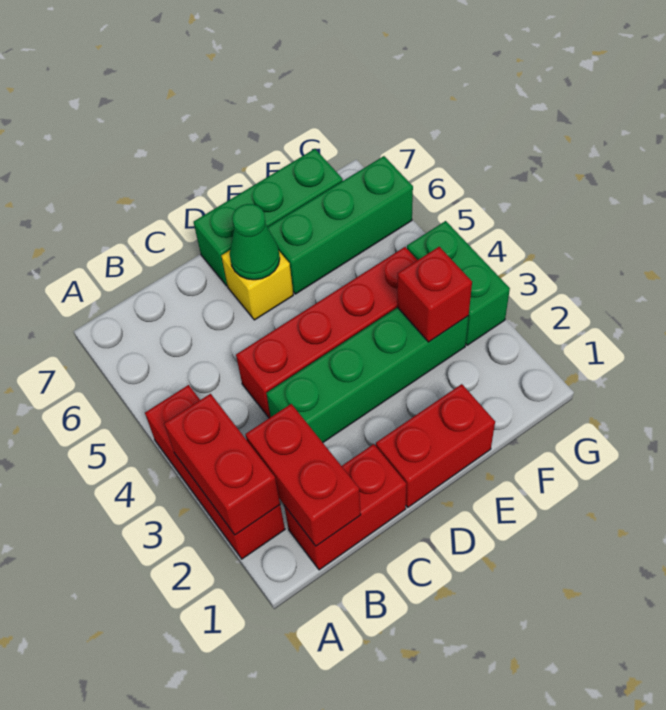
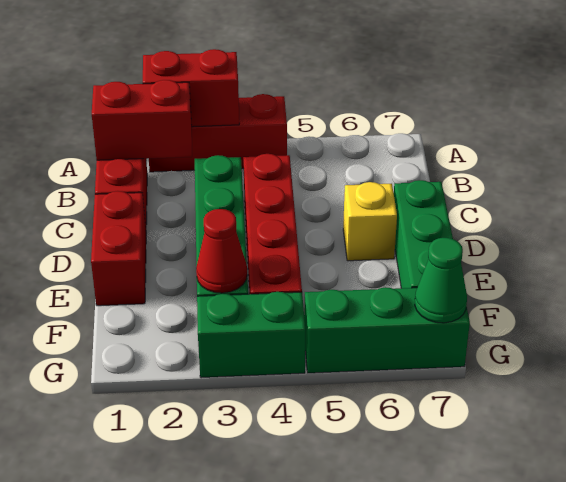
green cone D6 level 2 -> green cone G7 level 2
green brick E6:G6 level 1 -> green brick G5:G7 level 1
red brick F3 level 2 -> red cone F3 level 2

